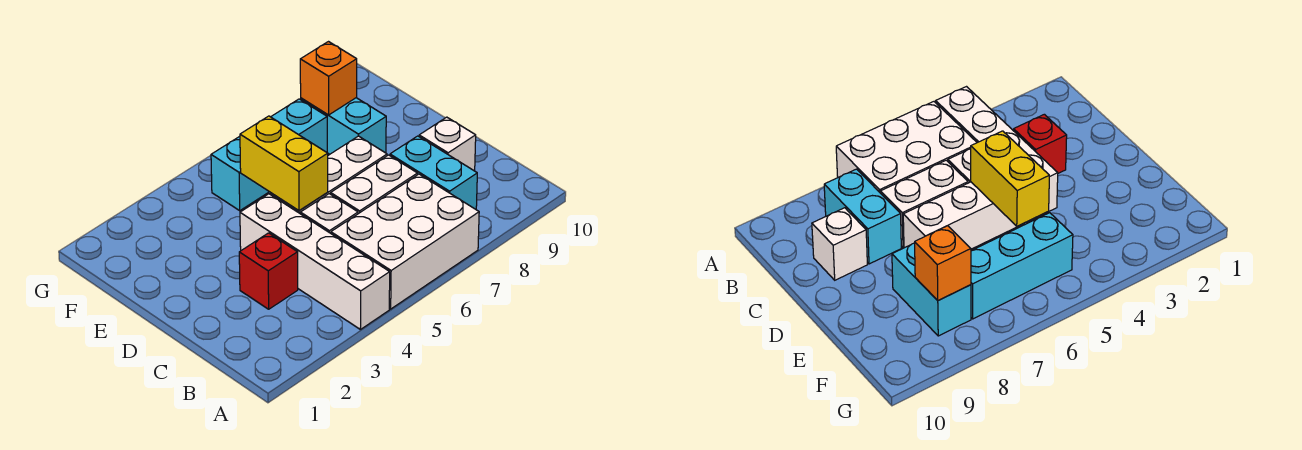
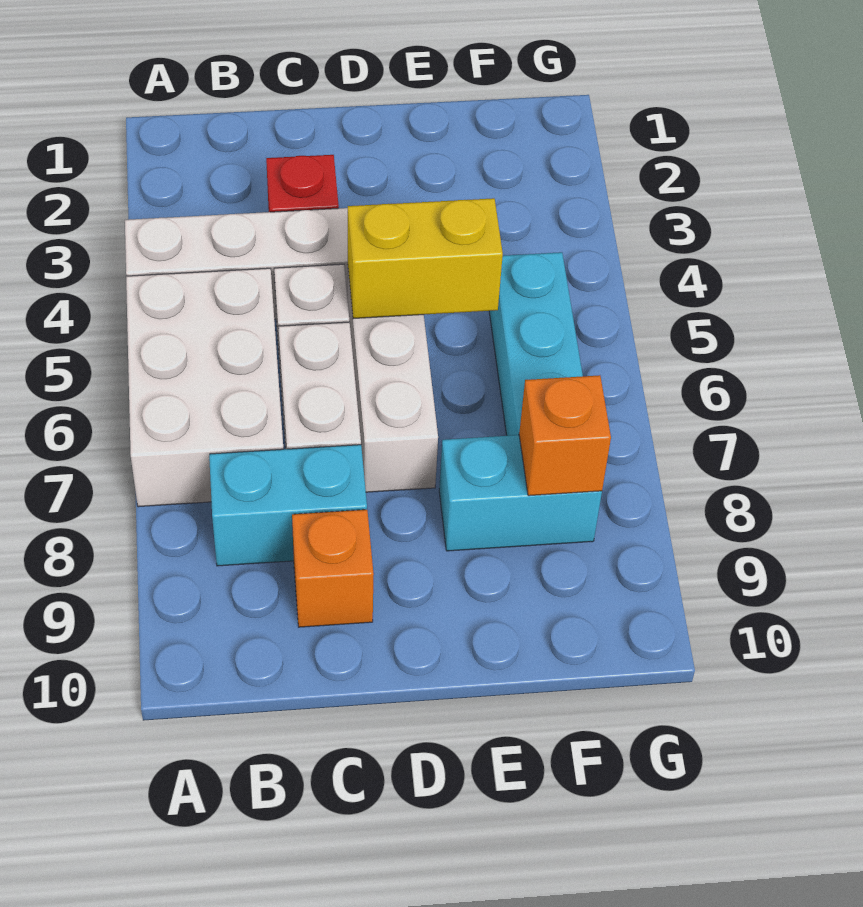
white brick C9 level 1 -> orange brick C9 level 1

